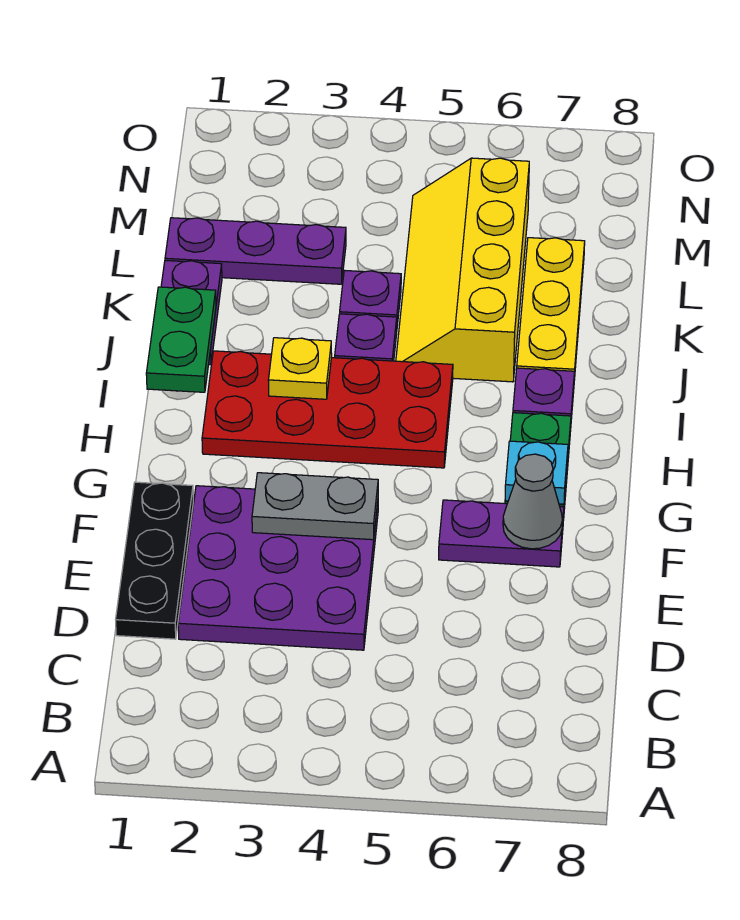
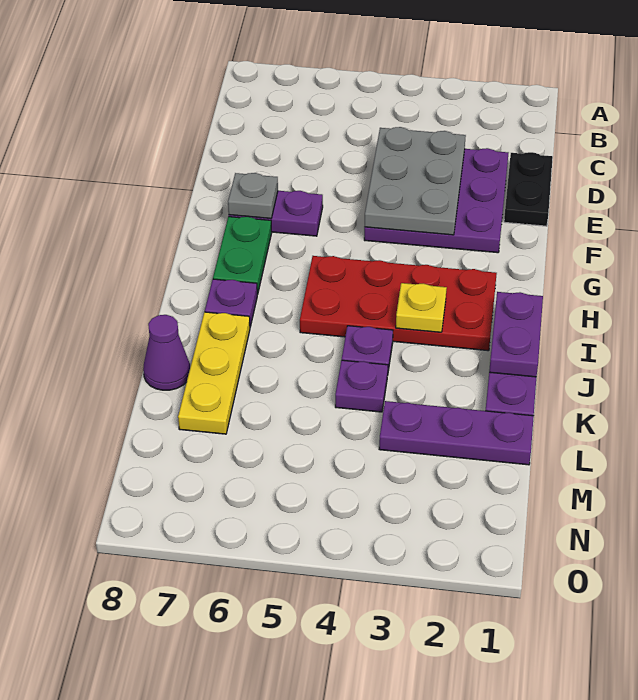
black plate D1:F1 level 1 -> black plate D1:E1 level 1
grey plate F3:F4 level 2 -> grey plate D3:F4 level 2
grey cone F7 level 2 -> grey plate F7 level 2
cyan plate G7 level 2 -> none
green plate I1:J1 level 2 -> purple plate I1:J1 level 2
yellow slope J5:M6 level 1 top 6 -> none
none -> purple cone K8 level 1

